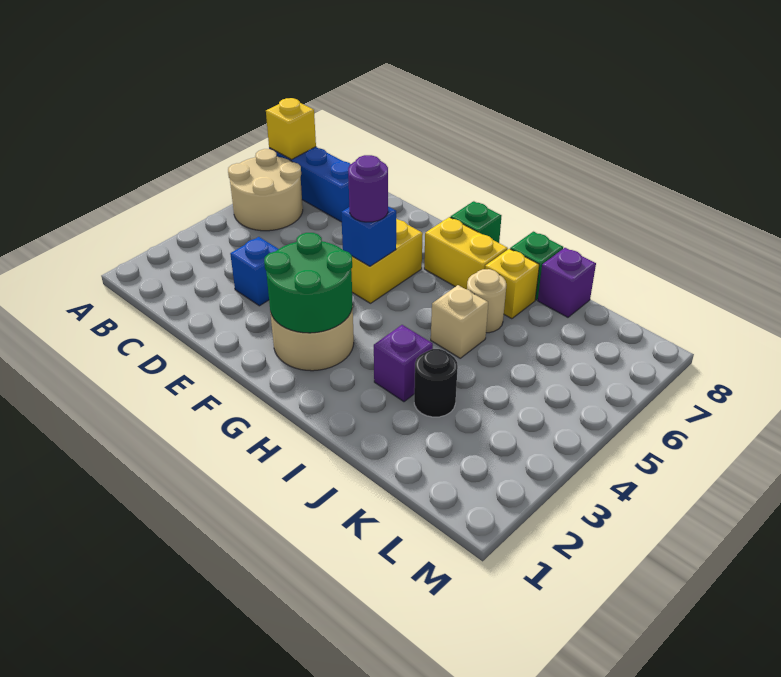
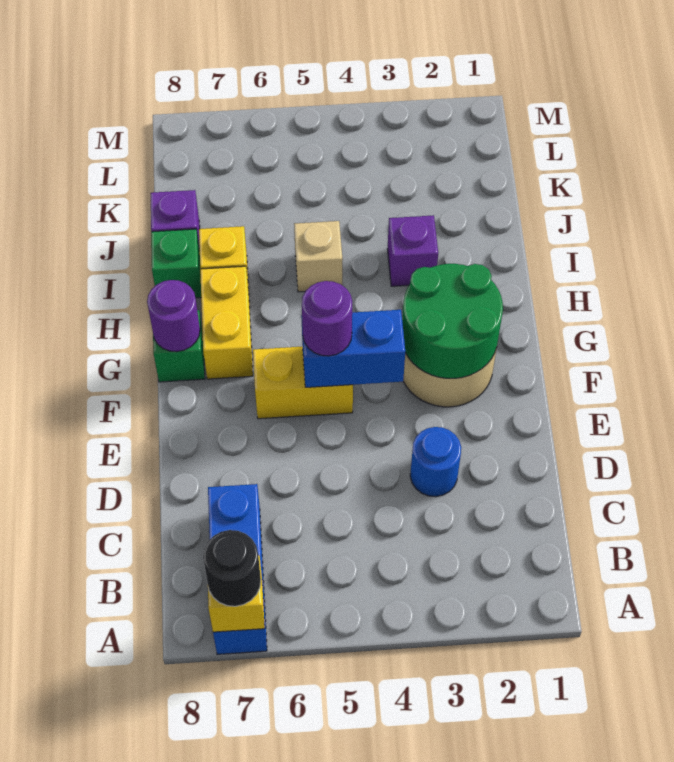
tan round brick A5:B6 level 1 -> none
blue brick D3 level 1 -> blue round brick D3 level 1
blue brick F5 level 2 -> blue brick F4:F5 level 2
none -> purple round brick G8 level 2
tan round brick I6 level 1 -> none
black round brick J3 level 1 -> black round brick A7 level 3

